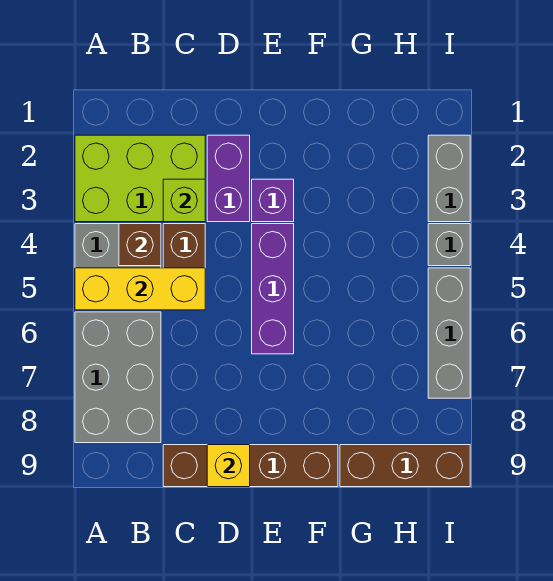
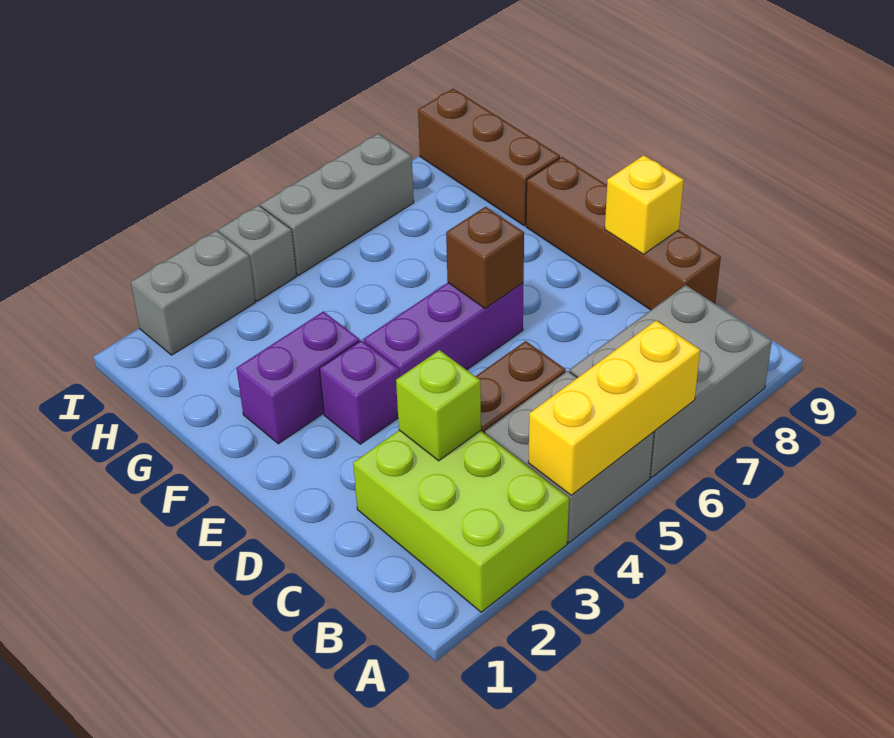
yellow brick A5:C5 level 2 -> yellow brick A4:A6 level 2
brown brick B4 level 2 -> brown brick E6 level 2
purple brick D2:D3 level 1 -> purple brick F2:F3 level 1

